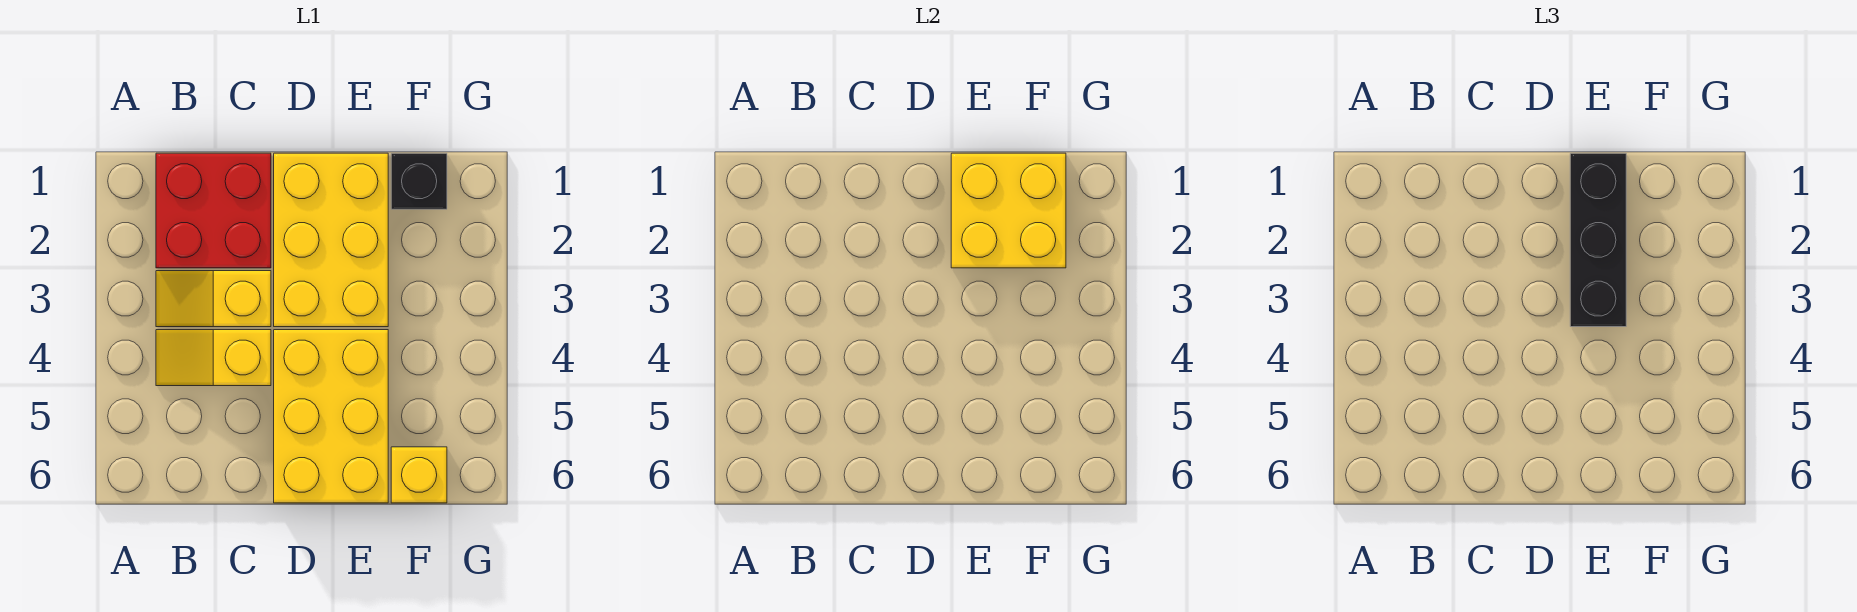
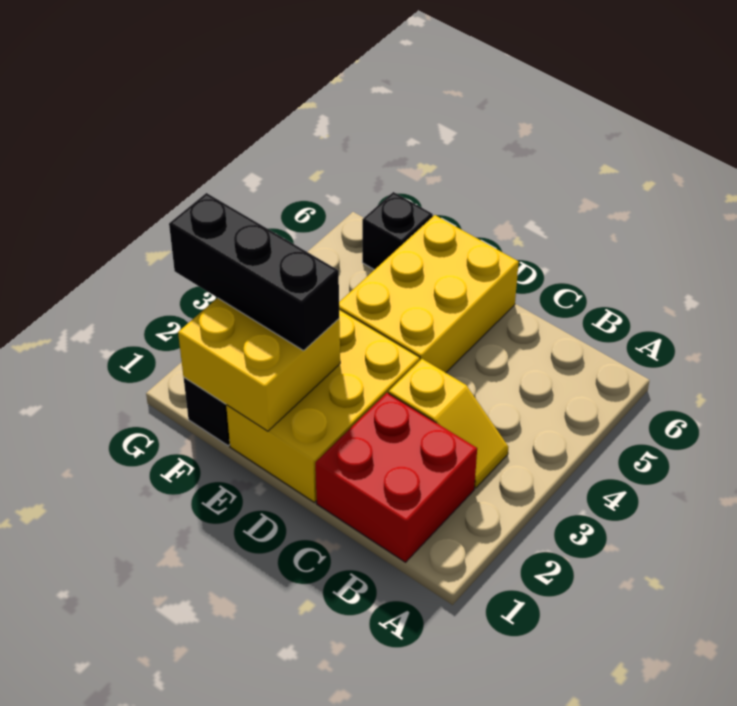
yellow slope B4:C4 level 1 top C -> none
black brick E1:E3 level 3 -> black brick E2:G2 level 3
yellow brick F6 level 1 -> black brick F6 level 1

